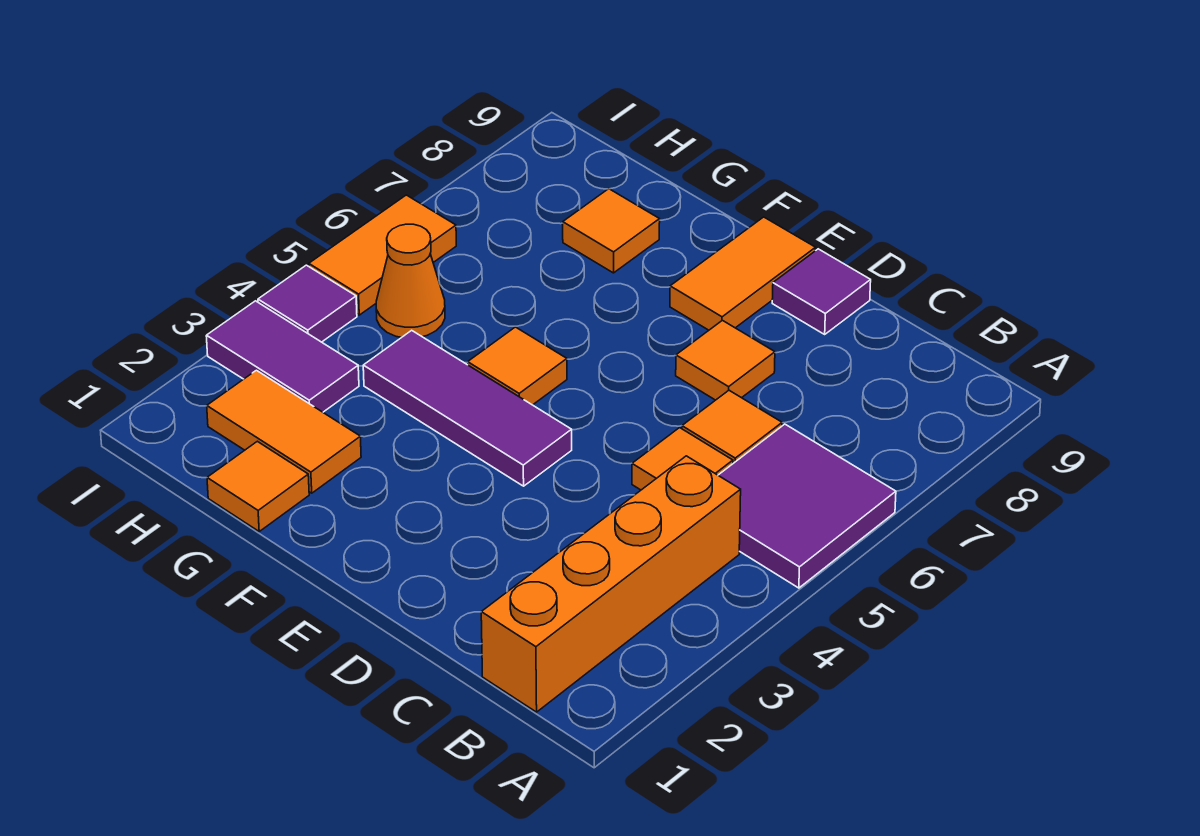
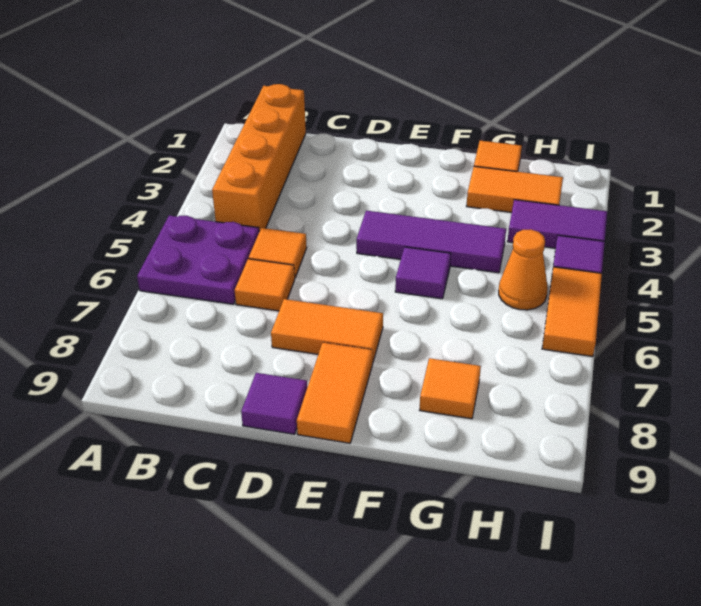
purple tile A5:B6 level 1 -> purple plate A5:B6 level 1
orange tile D7 level 1 -> orange tile D7:E7 level 1
orange tile F5 level 1 -> purple tile F5 level 1

